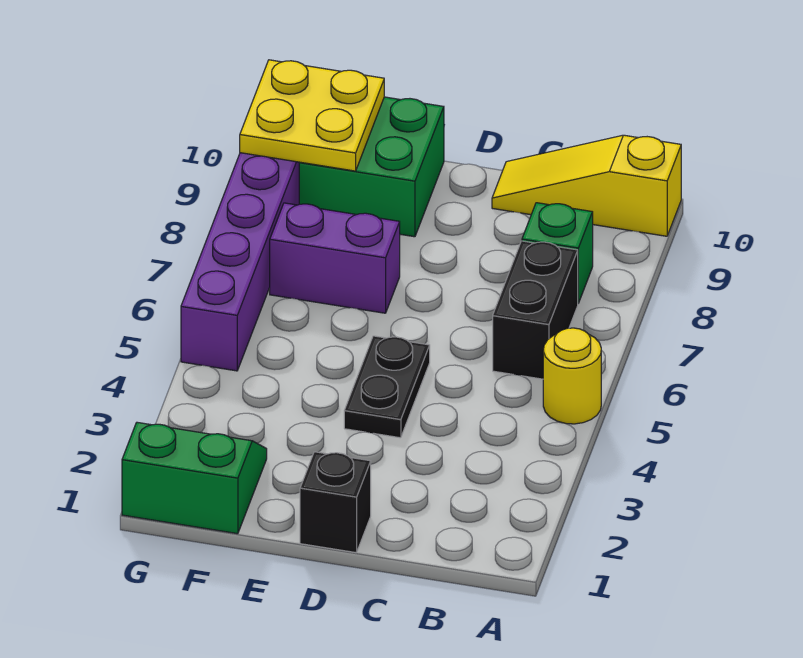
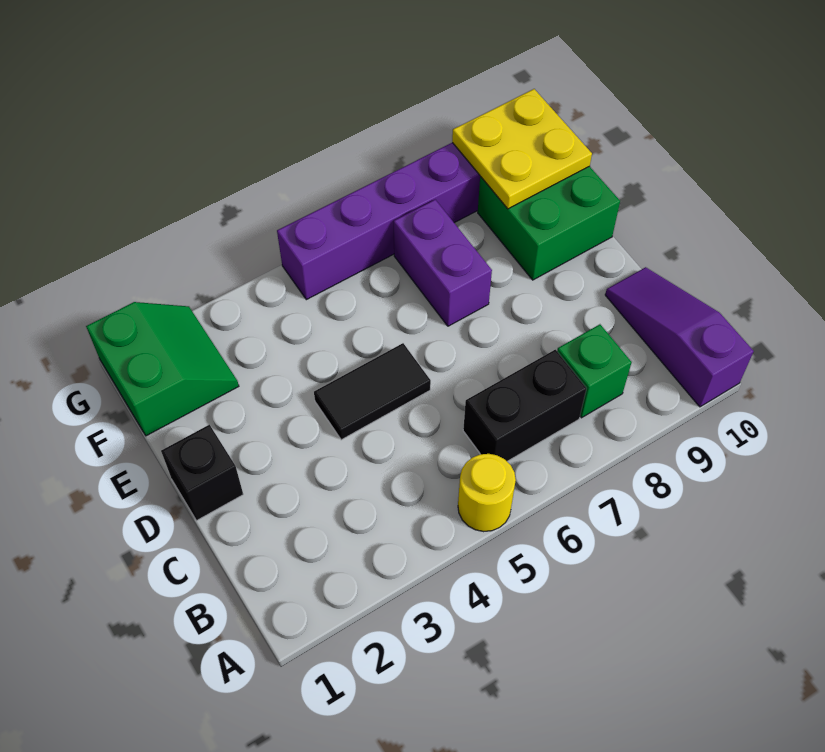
yellow slope A10:C10 level 1 top A -> purple slope A10:C10 level 1 top A
black plate D4:D5 level 1 -> black tile D4:D5 level 1

